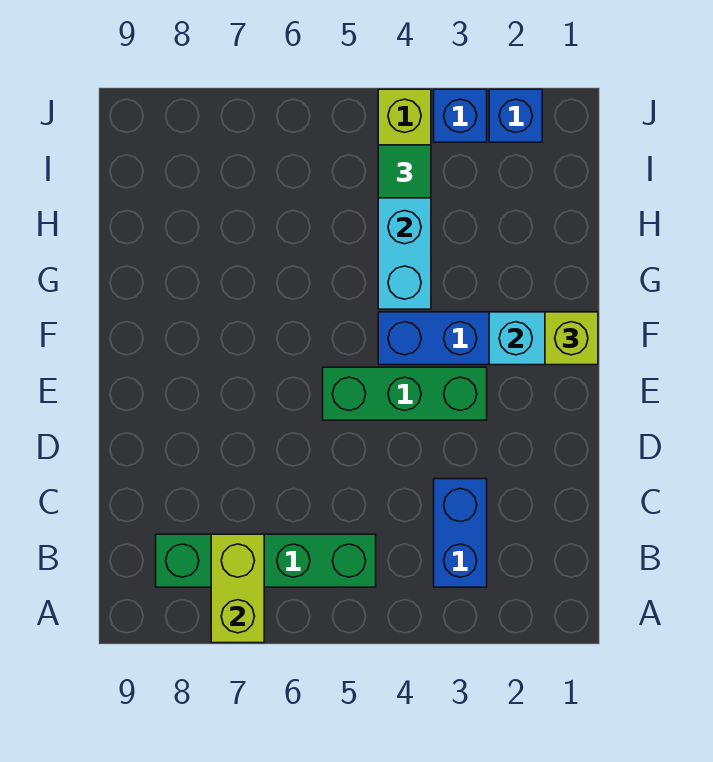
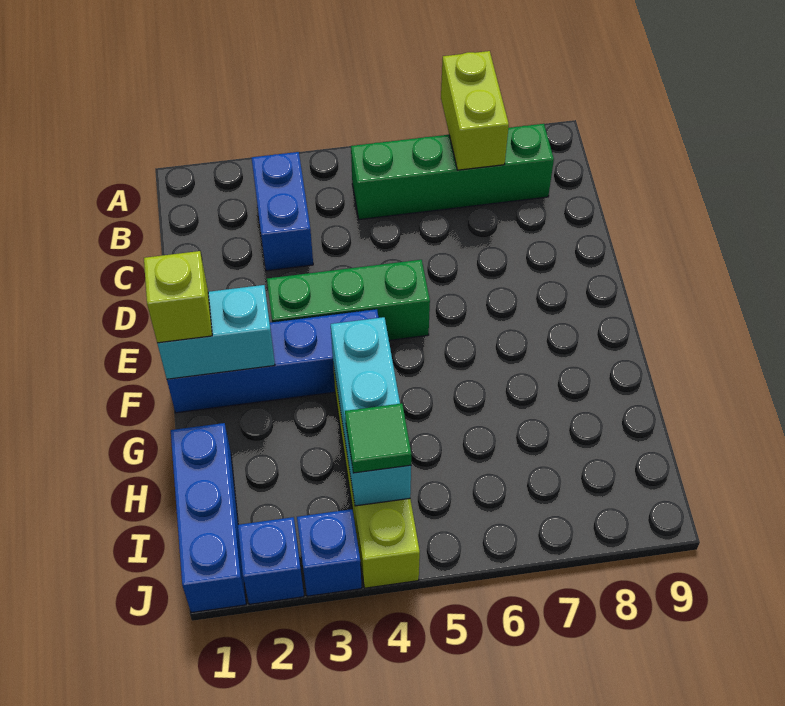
none -> blue brick H1:J1 level 1

